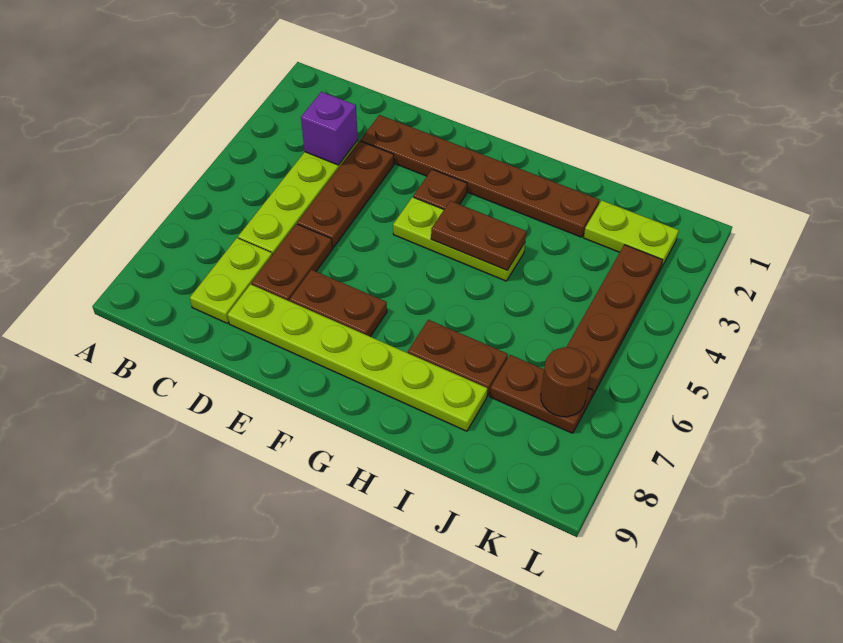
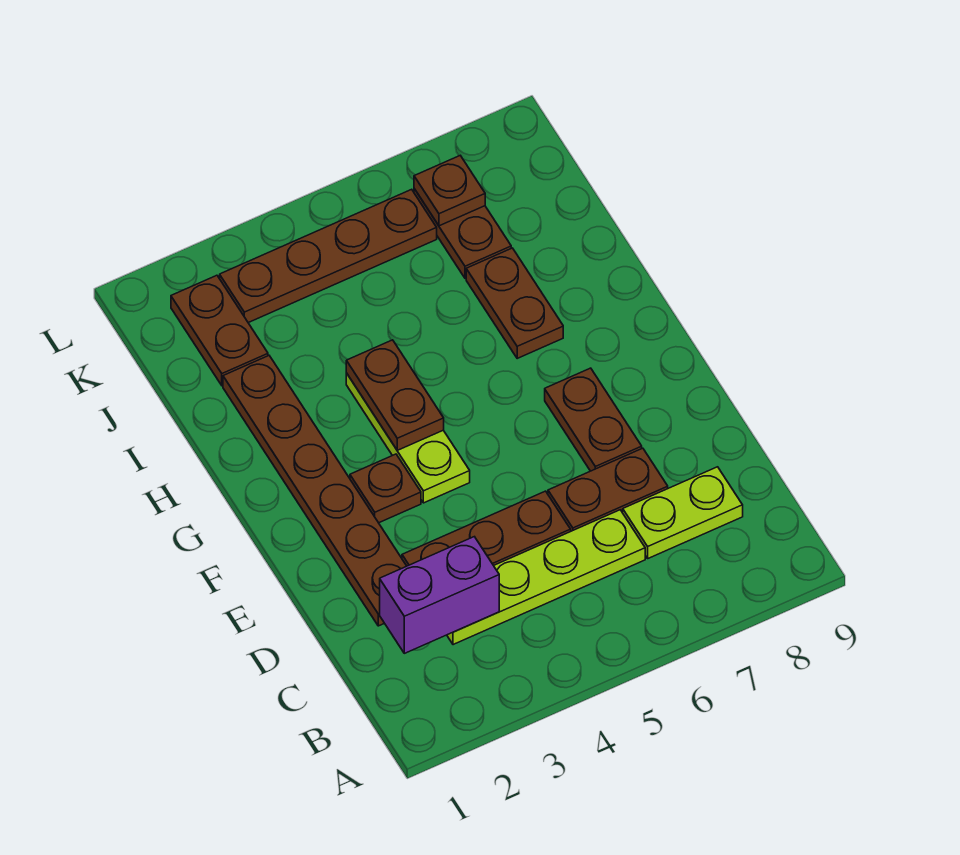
purple brick C3 level 2 -> purple brick C2:C3 level 2
lime plate D8:I8 level 1 -> none
lime plate J2:K2 level 1 -> brown plate J2:K2 level 1
brown round brick K7 level 2 -> brown plate K7 level 2

